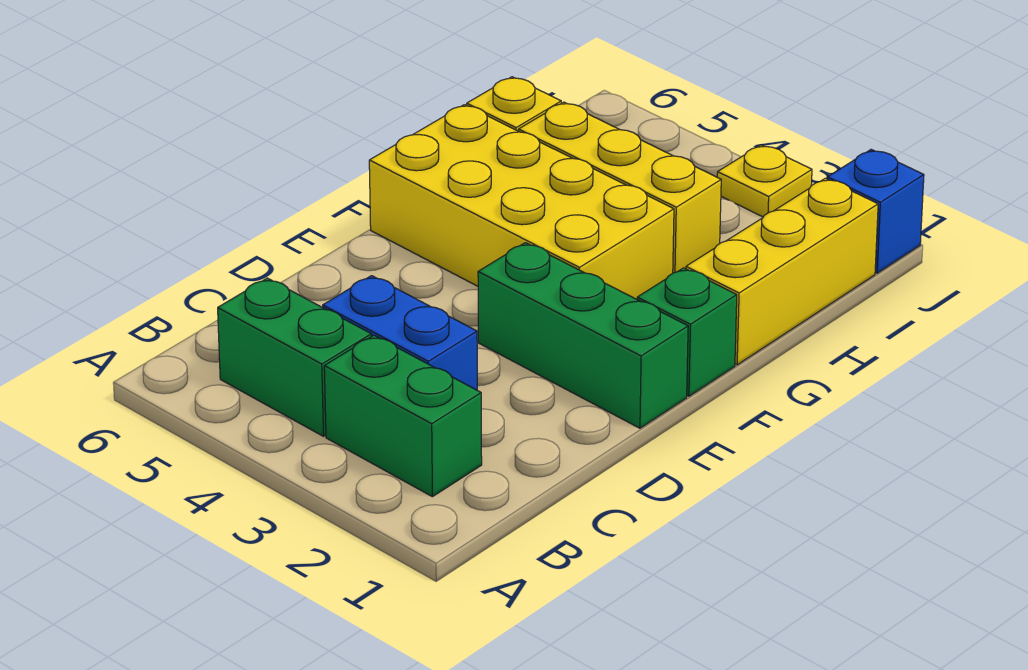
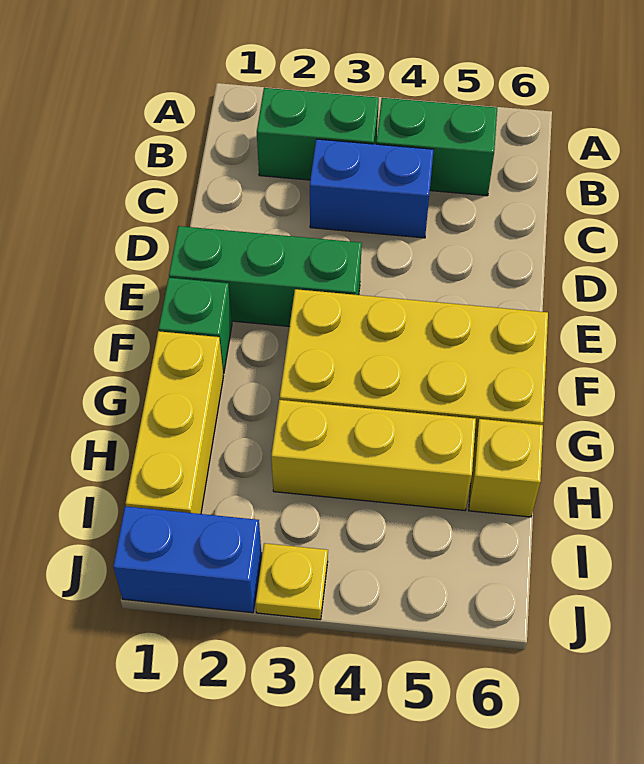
blue brick J1 level 1 -> blue brick J1:J2 level 1

